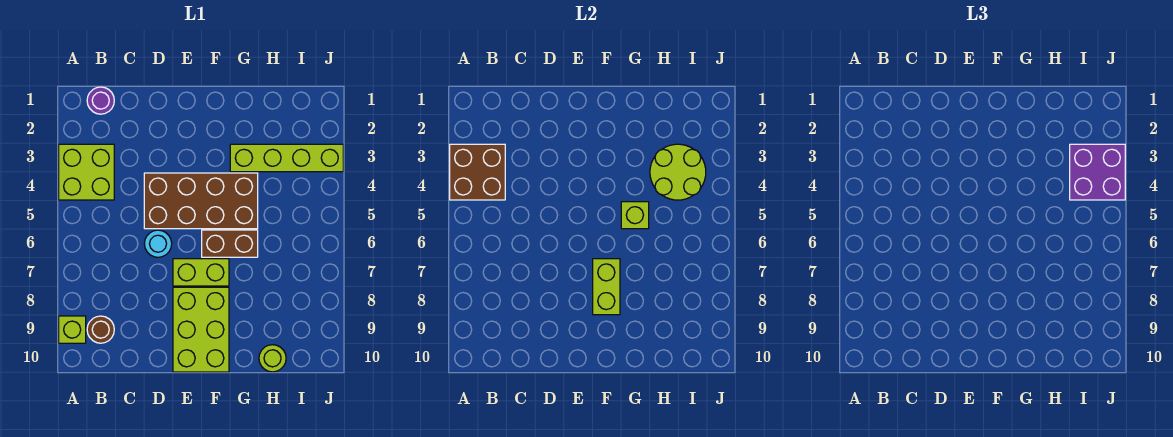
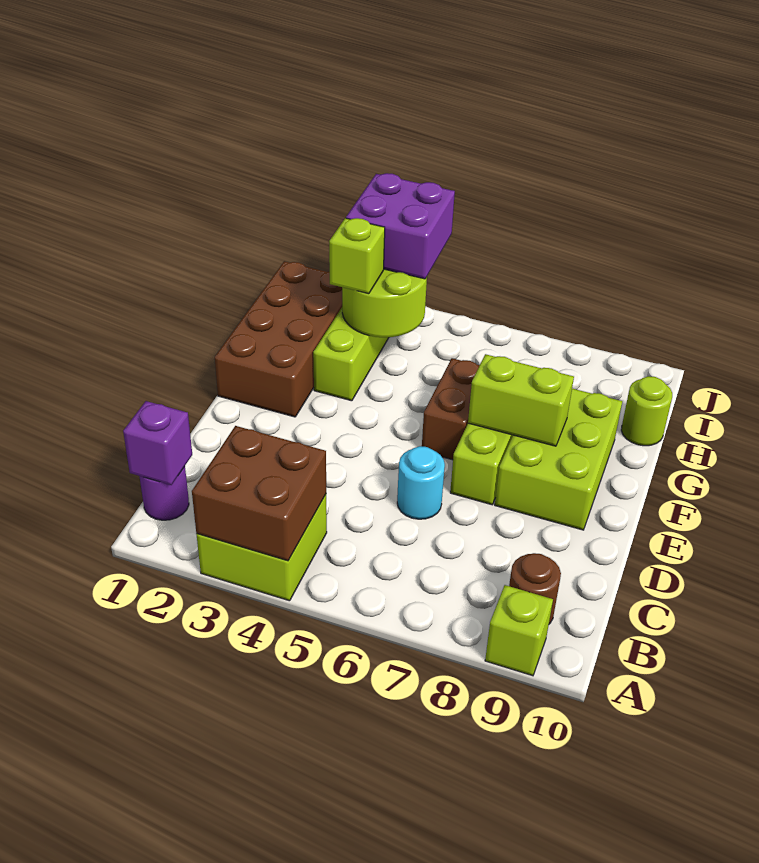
none -> purple brick B1 level 2
brown brick D4:G5 level 1 -> brown brick F1:I2 level 1
lime brick E8:F10 level 1 -> lime brick E8:G9 level 1
lime brick G5 level 2 -> lime brick H3 level 3

